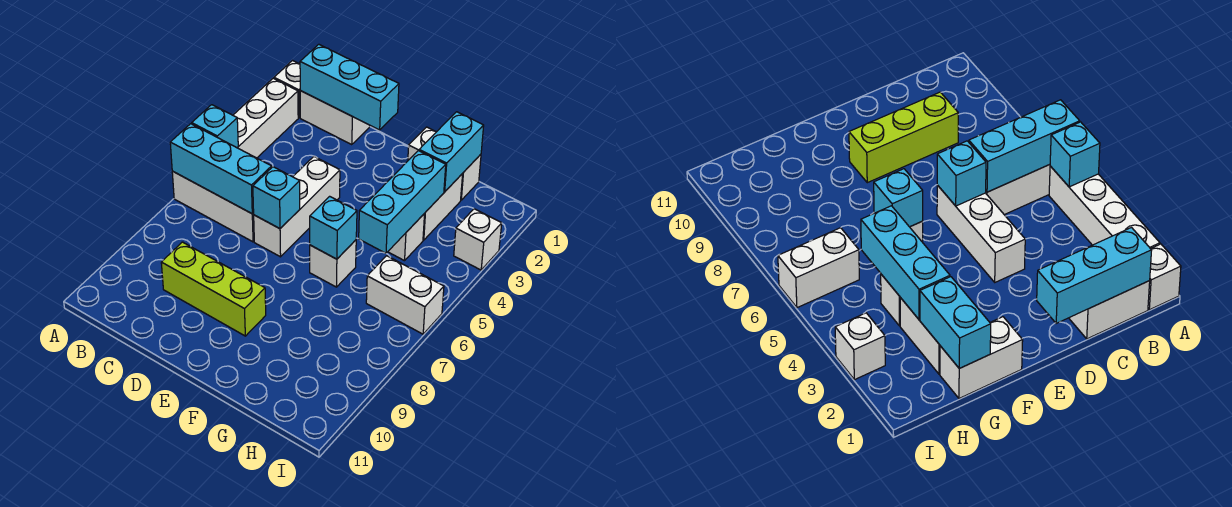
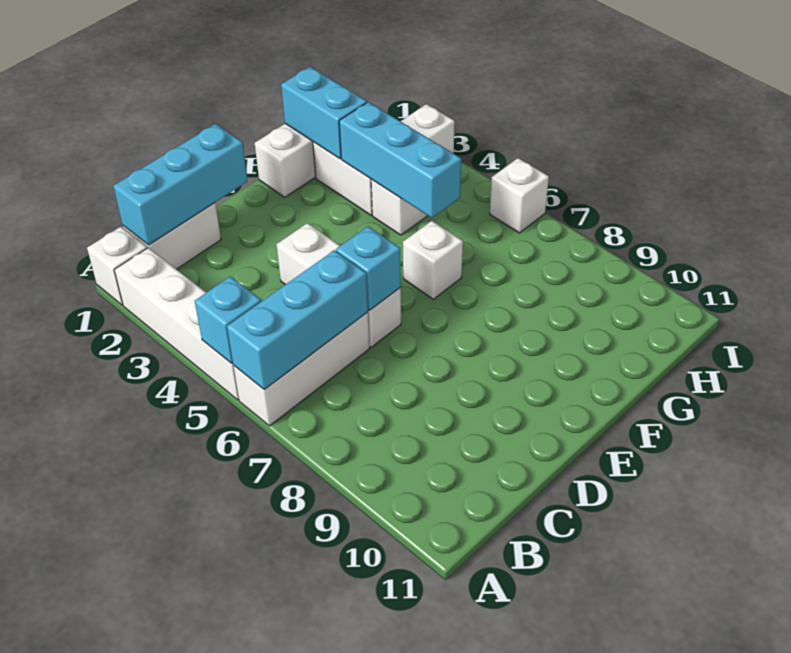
lime brick C9:E9 level 1 -> none
cyan brick F6 level 2 -> none
white brick H6:I6 level 1 -> white brick I6 level 1

